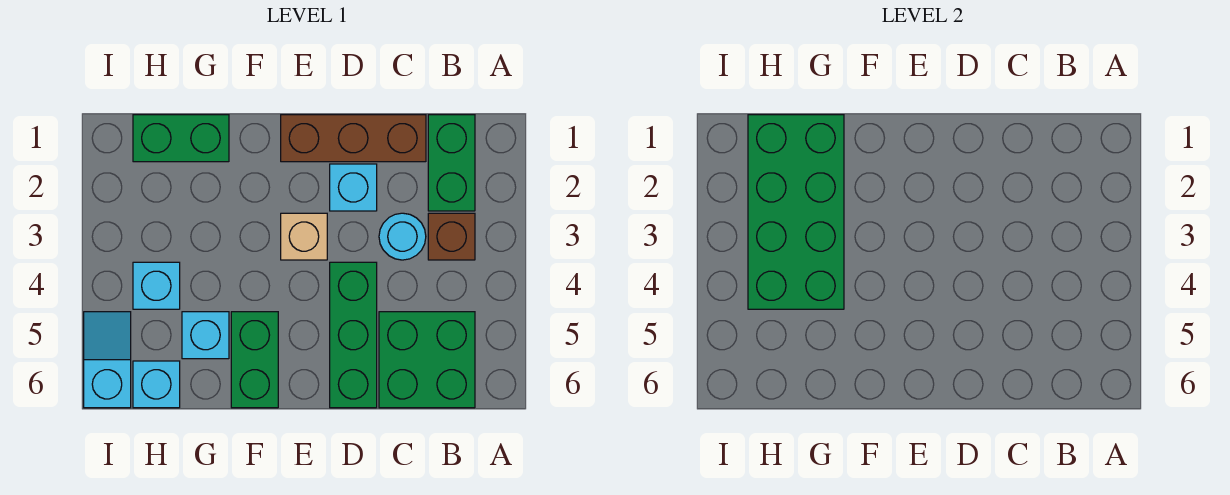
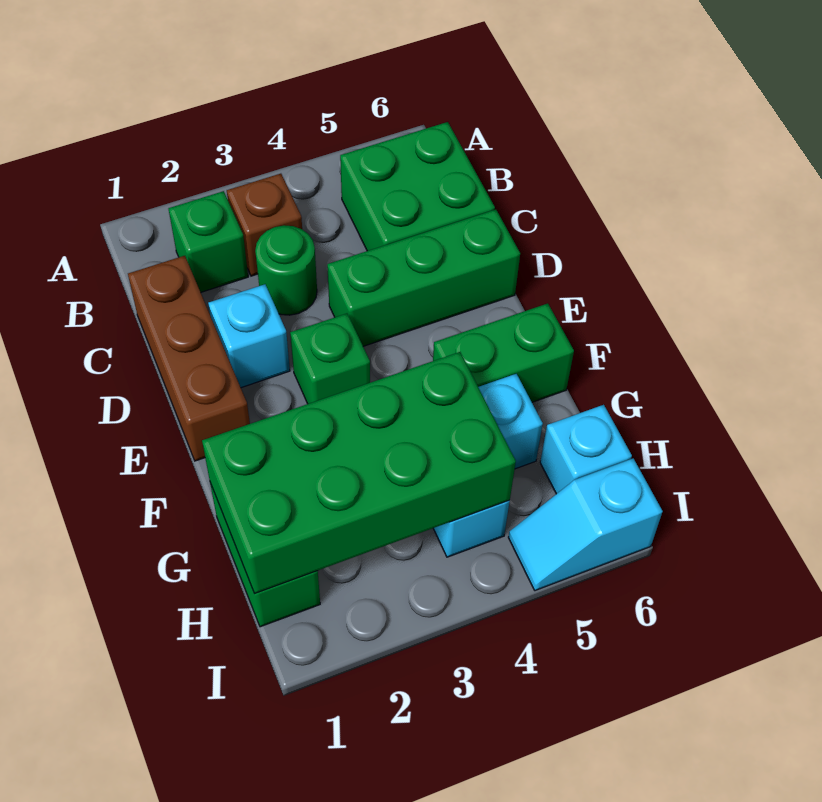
green brick B1:B2 level 1 -> green brick B2 level 1
cyan round brick C3 level 1 -> green round brick C3 level 1
tan brick E3 level 1 -> green brick E3 level 1

